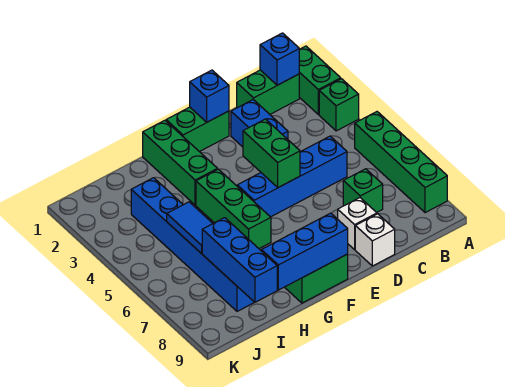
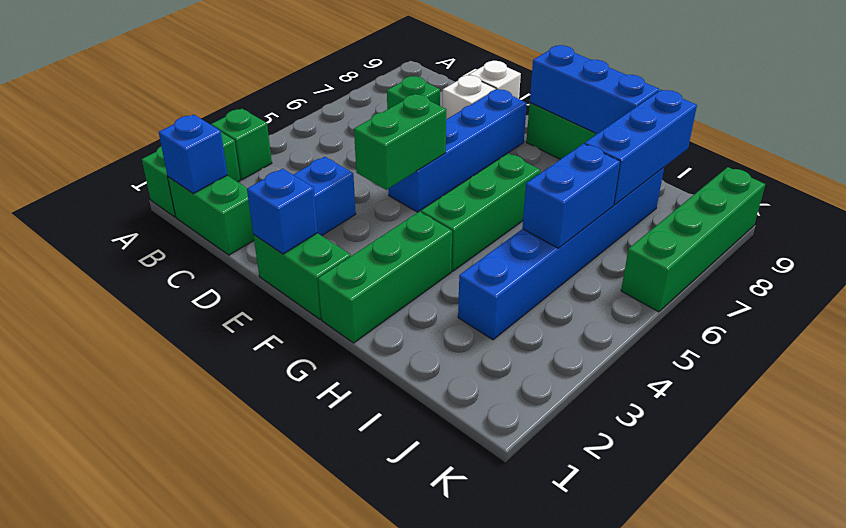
green brick A5:A8 level 1 -> green brick K6:K9 level 1
blue brick C5:F5 level 1 -> blue brick E5:E8 level 1
blue tile I5:I6 level 2 -> blue brick I5:I6 level 2

